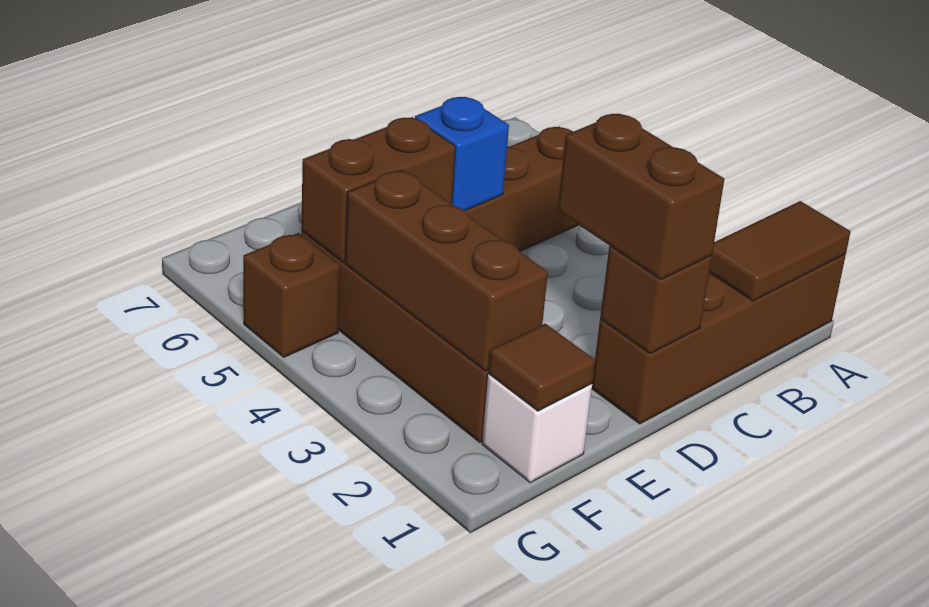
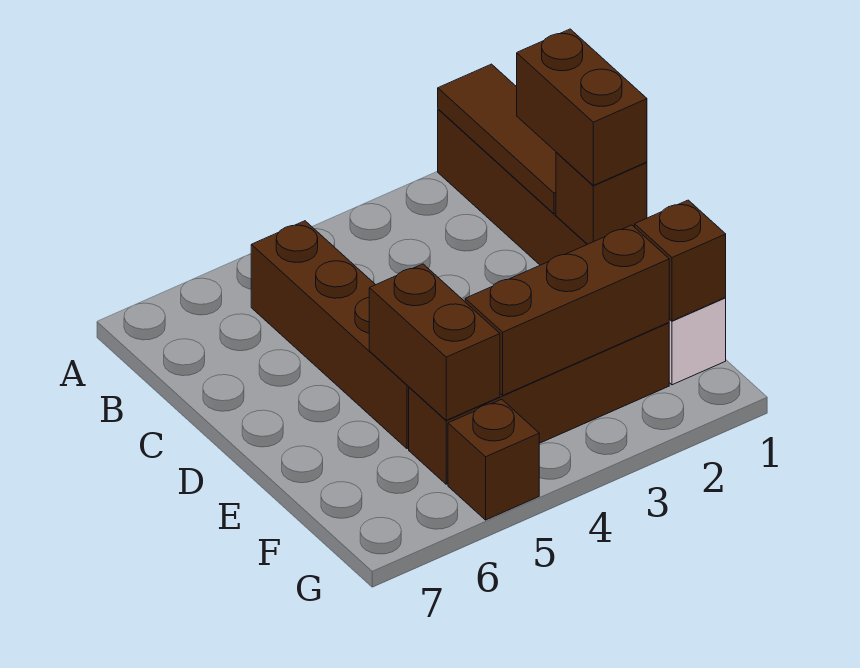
brown tile A1:B1 level 2 -> brown tile A1:C1 level 2
brown brick D1:D2 level 3 -> brown brick C1:D1 level 3
blue brick D5 level 2 -> none
brown tile F1 level 2 -> brown brick F1 level 2

